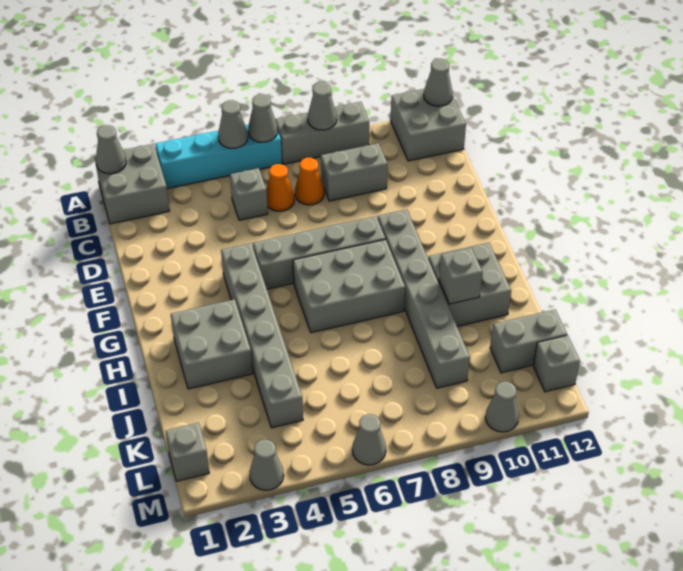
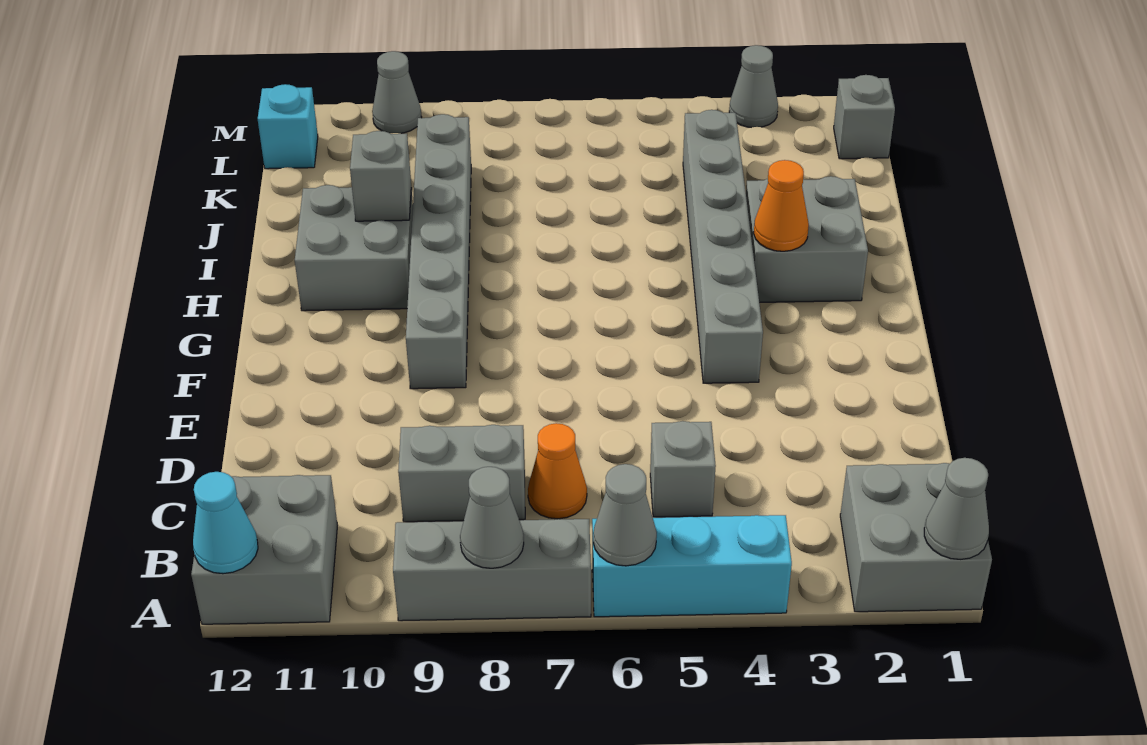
cyan brick A3:A6 level 1 -> cyan brick A4:A6 level 1
grey cone A5 level 2 -> none
grey cone A12 level 2 -> cyan cone A12 level 2
orange cone C6 level 1 -> orange cone H3 level 2
grey brick F5:F8 level 1 -> none
grey brick G6:H8 level 1 -> none
grey brick K11:K12 level 1 -> none
grey brick L12 level 1 -> cyan brick L12 level 1
grey cone M6 level 1 -> none

